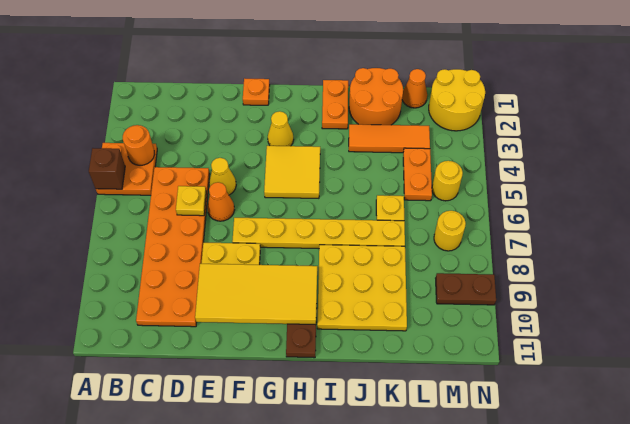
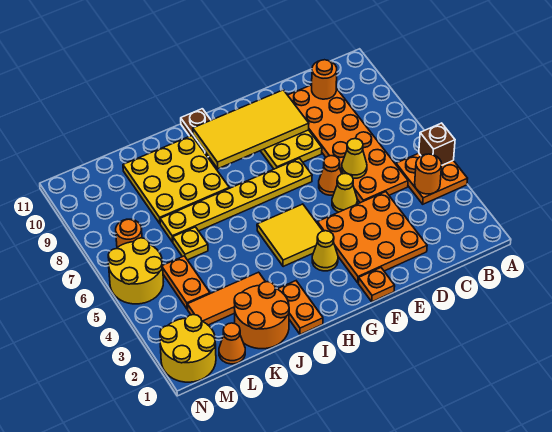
none -> orange round brick C10 level 2
none -> orange plate D2:F4 level 1
yellow plate D6 level 2 -> yellow cone D6 level 2
yellow round brick M5 level 1 -> yellow round brick M5:N6 level 1
yellow round brick M7 level 1 -> orange round brick M7 level 1
brown plate M9:N9 level 1 -> none

